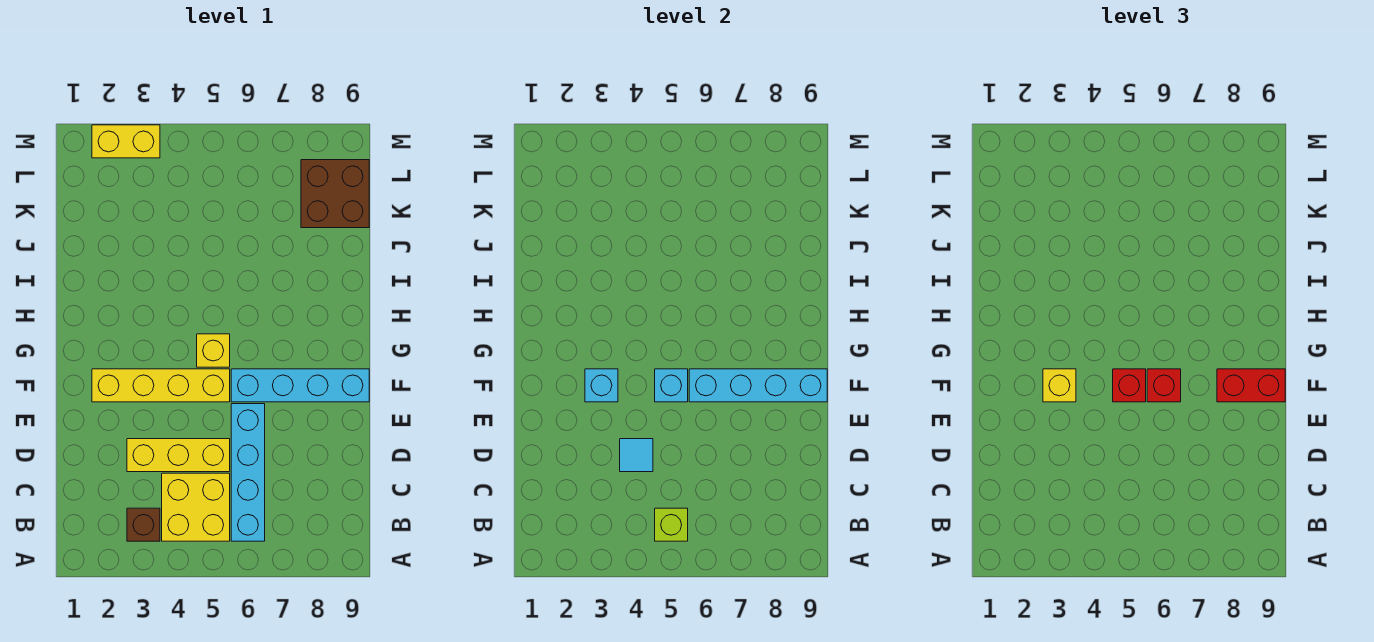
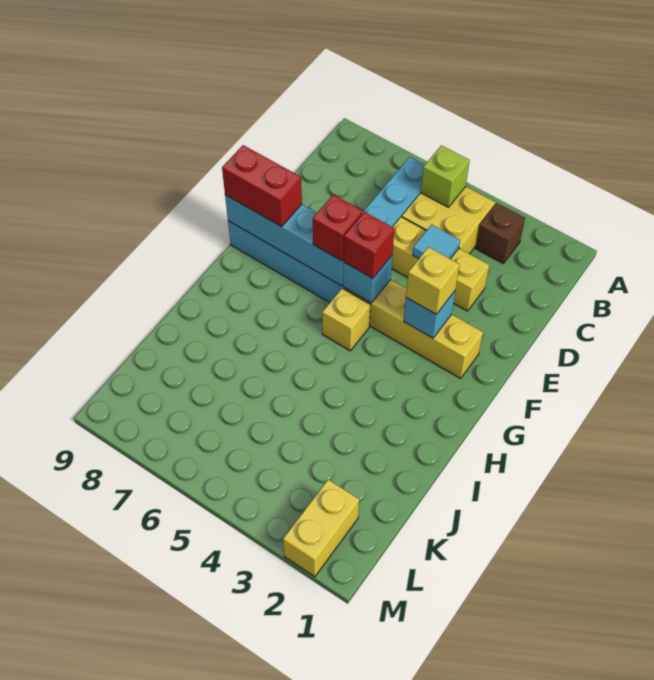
brown brick K8:L9 level 1 -> none
yellow brick M2:M3 level 1 -> yellow brick L2:M2 level 1

